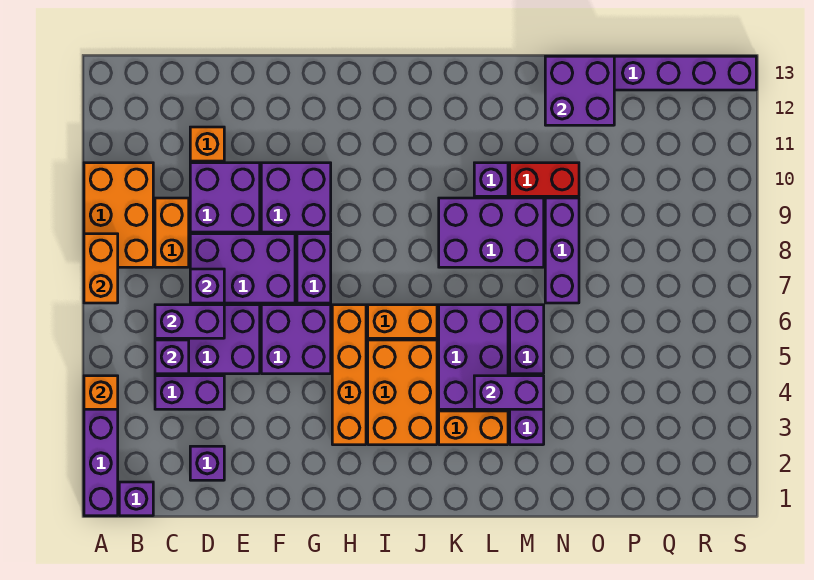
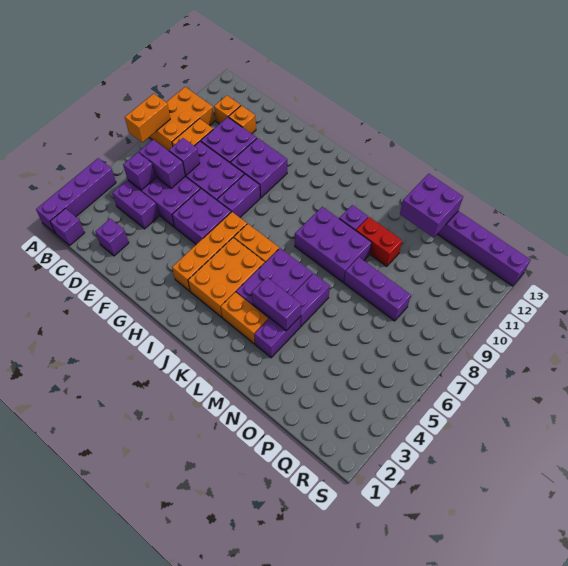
orange brick A4 level 2 -> orange brick C11 level 1
purple brick N7:N9 level 1 -> purple brick N8:P8 level 1

